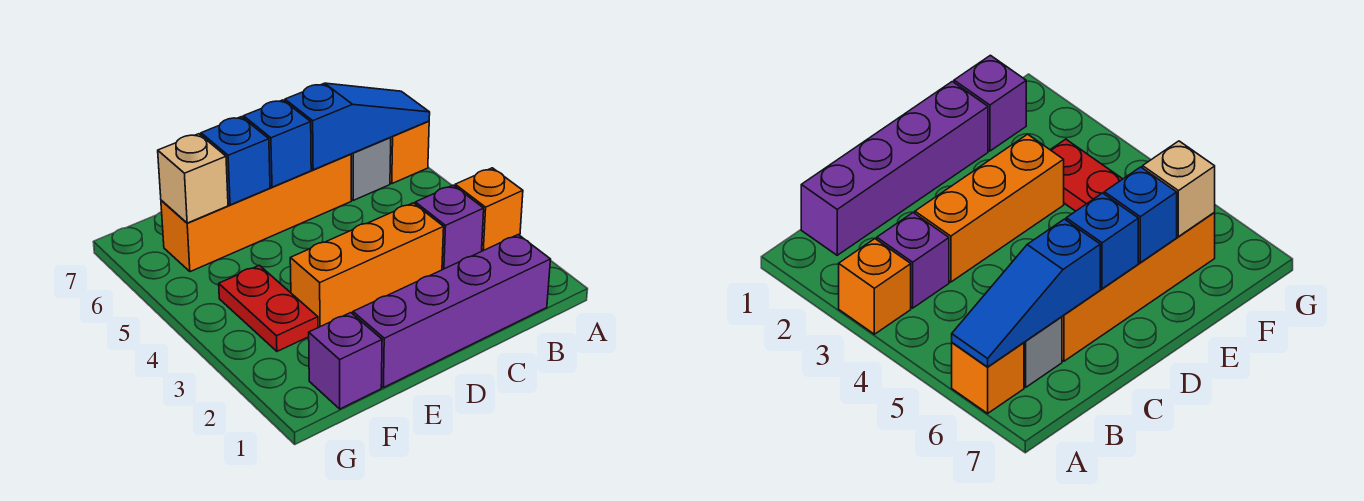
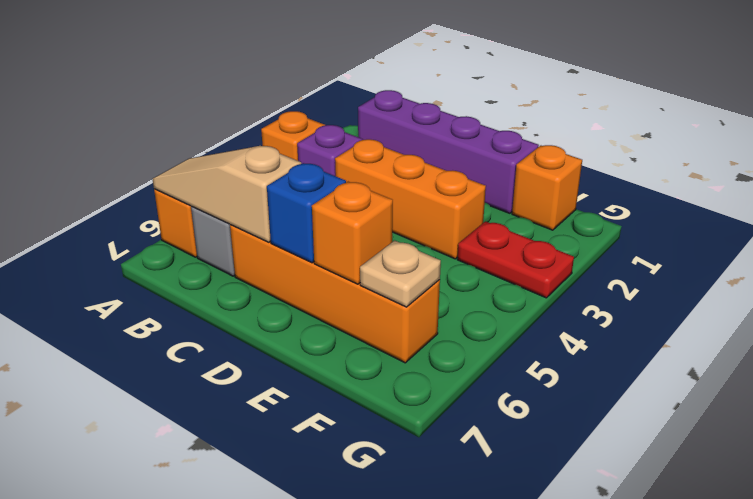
blue slope A6:C6 level 2 top C -> tan slope A6:C6 level 2 top C
blue brick E6 level 2 -> orange brick E6 level 2
purple brick F1 level 1 -> orange brick F1 level 1
red plate F3:F4 level 1 -> red plate F3:G3 level 1
tan brick F6 level 2 -> tan plate F6 level 2

